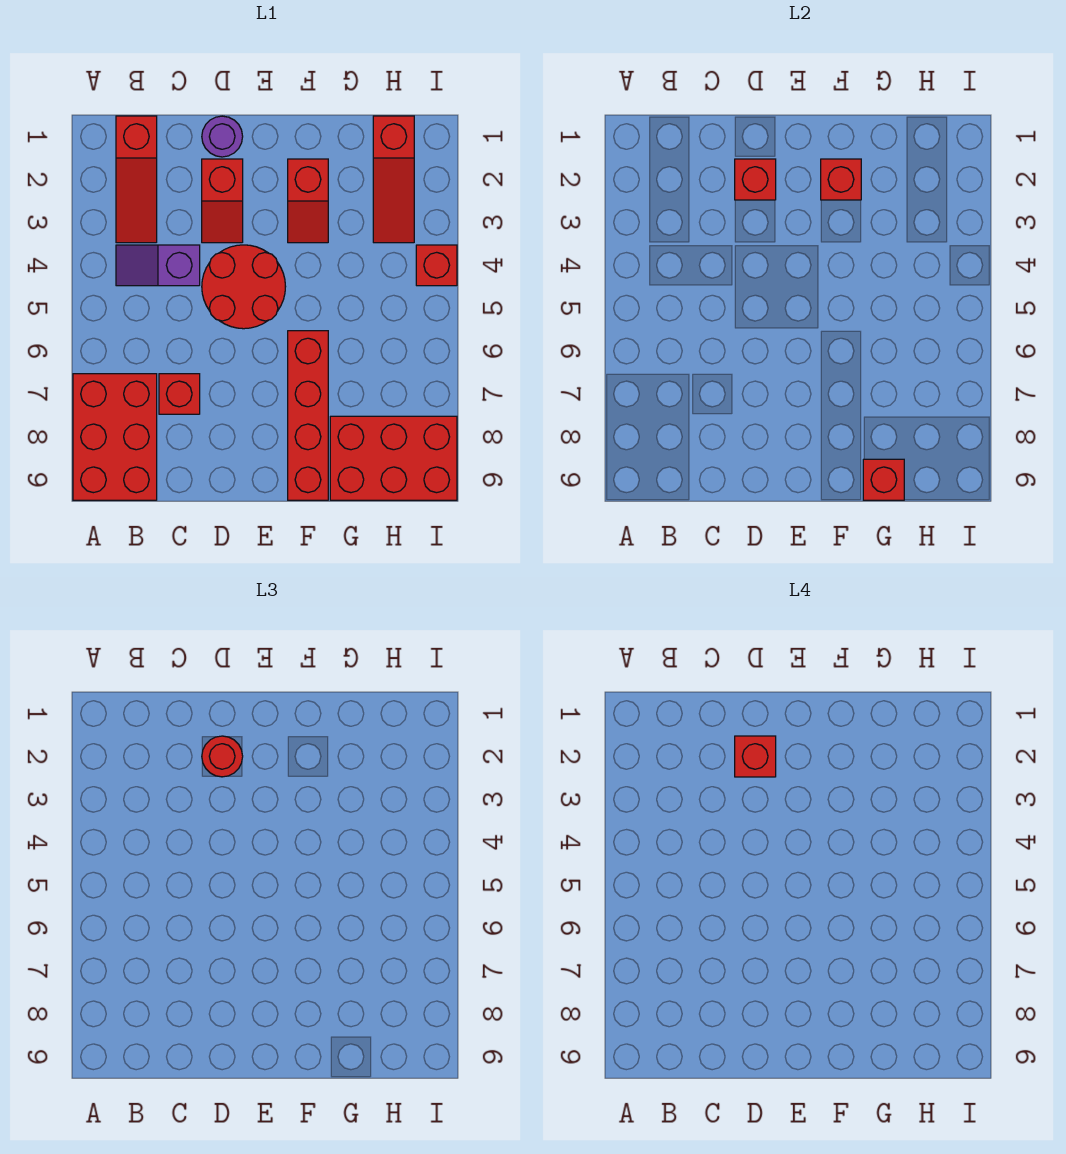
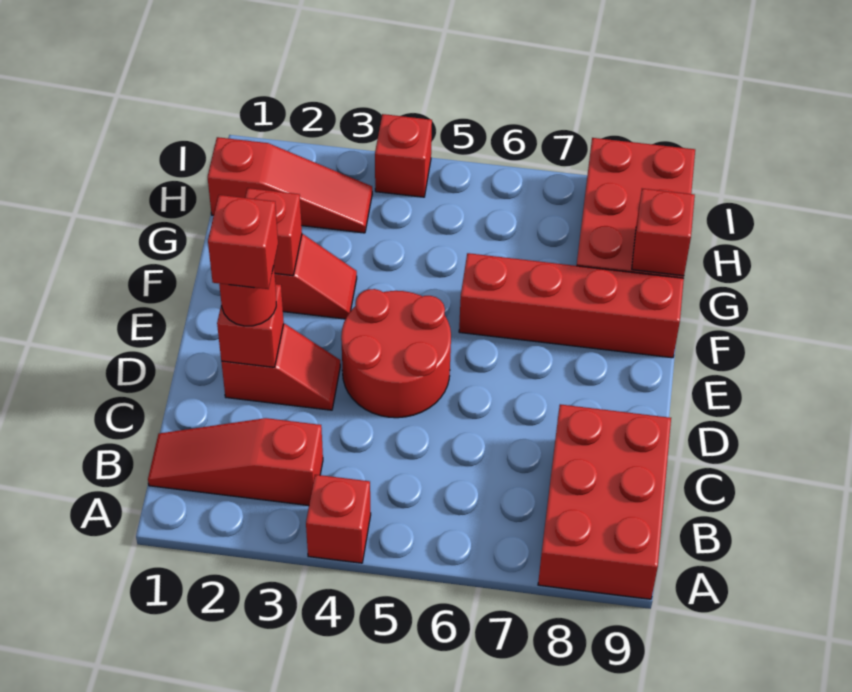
red brick A7:B9 level 1 -> red brick A8:C9 level 1
red slope B1:B3 level 1 top 1 -> red slope B1:B3 level 1 top 3
purple slope B4:C4 level 1 top C -> none
red brick C7 level 1 -> red brick A4 level 1
purple round brick D1 level 1 -> none

